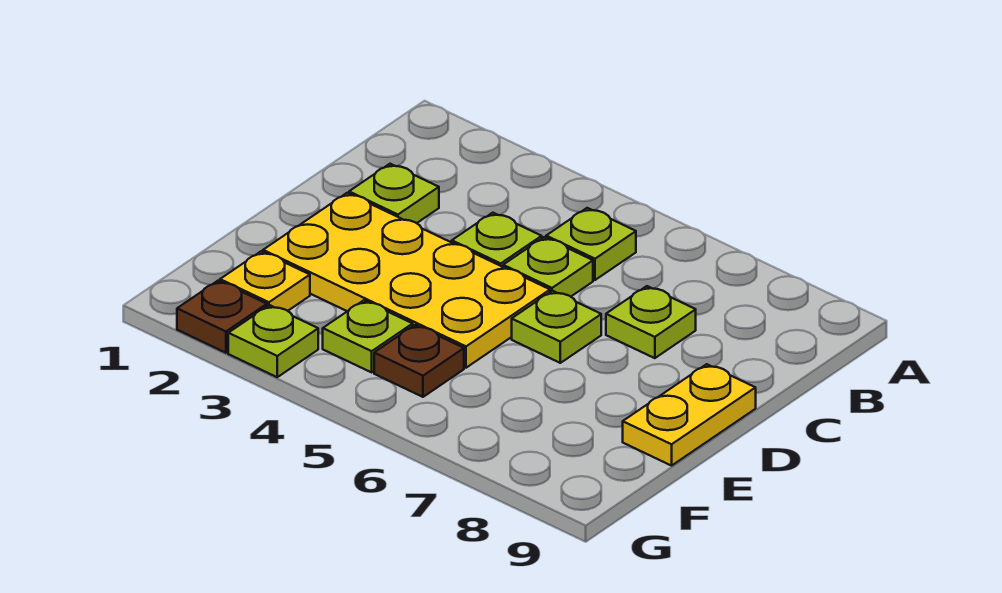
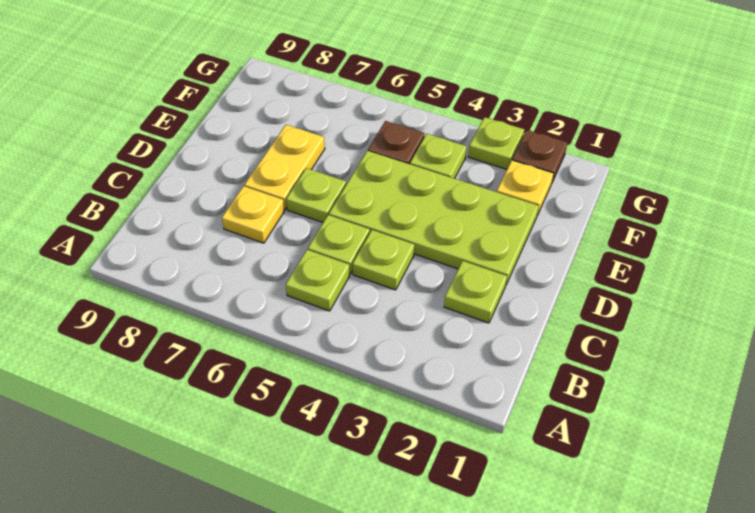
lime plate C7 level 1 -> yellow plate C7 level 1
yellow plate D2:E5 level 1 -> lime plate D2:E5 level 1
yellow plate D9:E9 level 1 -> yellow plate D7:E7 level 1

